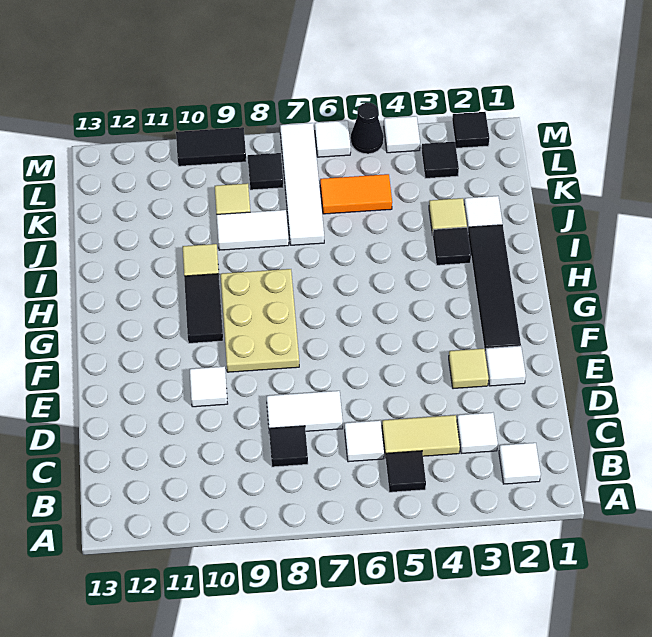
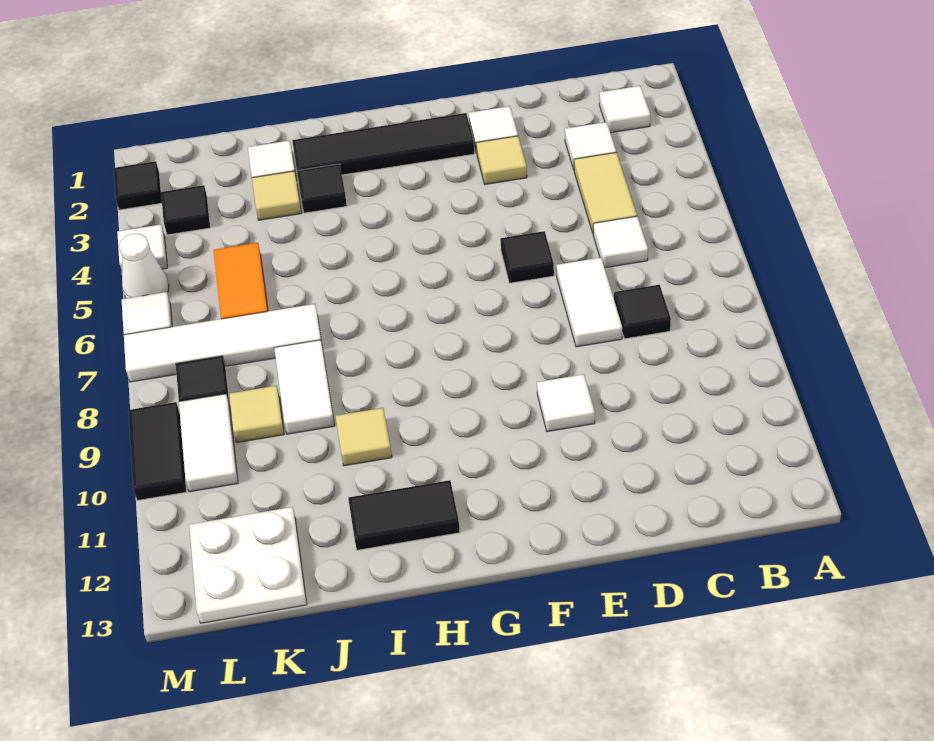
black tile B5 level 1 -> black tile E6 level 1
tan plate F8:H9 level 1 -> none
black tile G10:H10 level 1 -> black tile H12:I12 level 1
none -> white plate K12:L13 level 1
none -> white tile L9:L10 level 1
black cone M5 level 1 -> white cone M5 level 1

